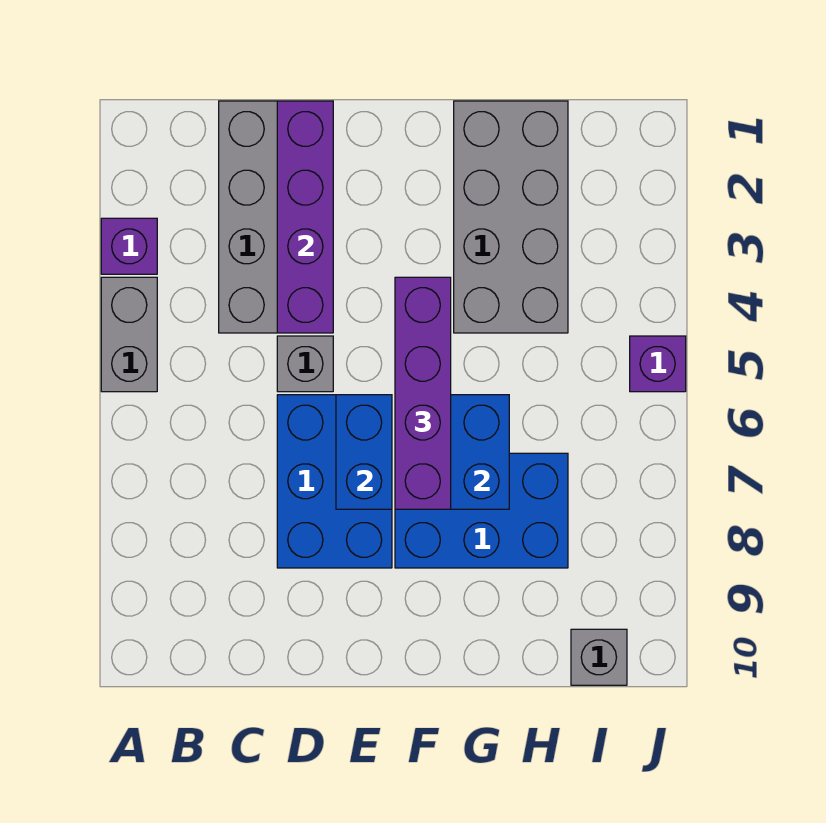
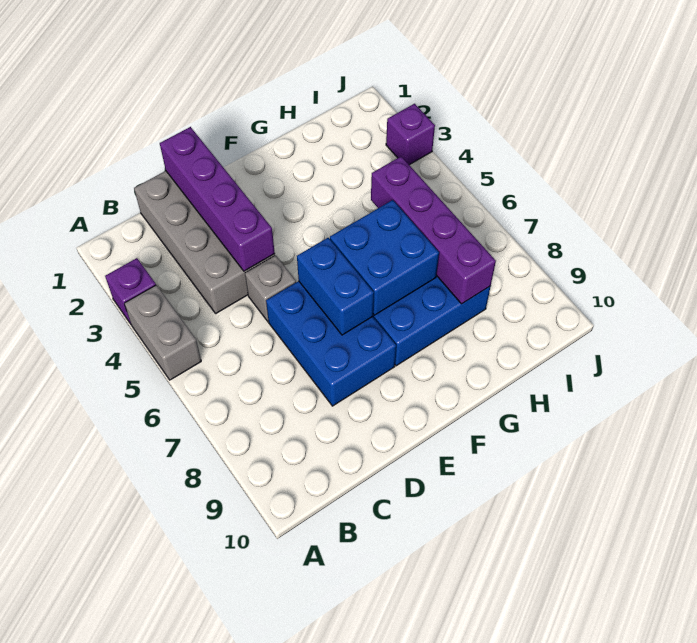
purple brick F4:F7 level 3 -> purple brick H5:H8 level 2
grey brick G1:H4 level 1 -> none
grey brick I10 level 1 -> none
purple brick J5 level 1 -> purple brick J3 level 1

